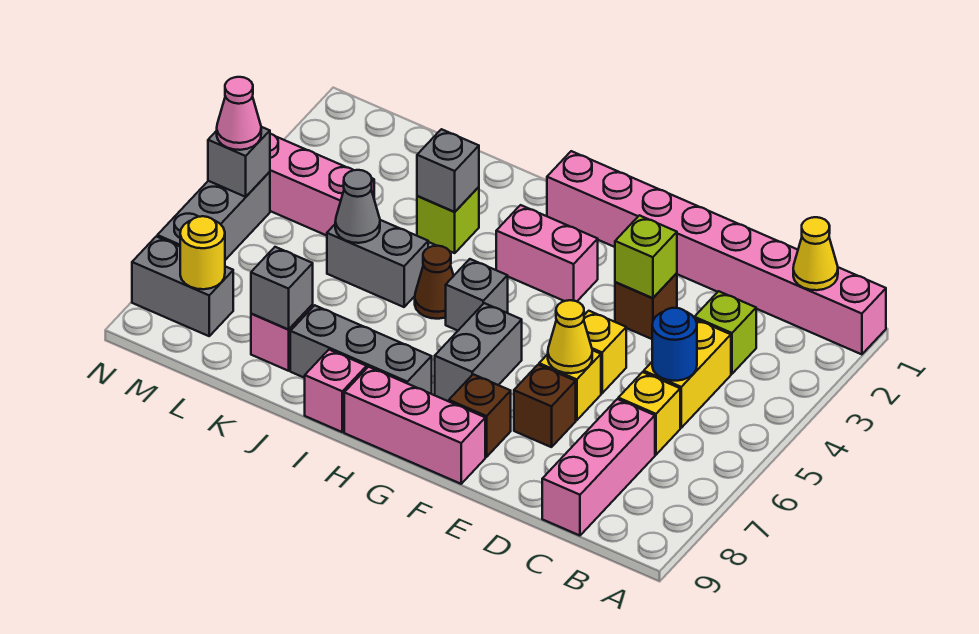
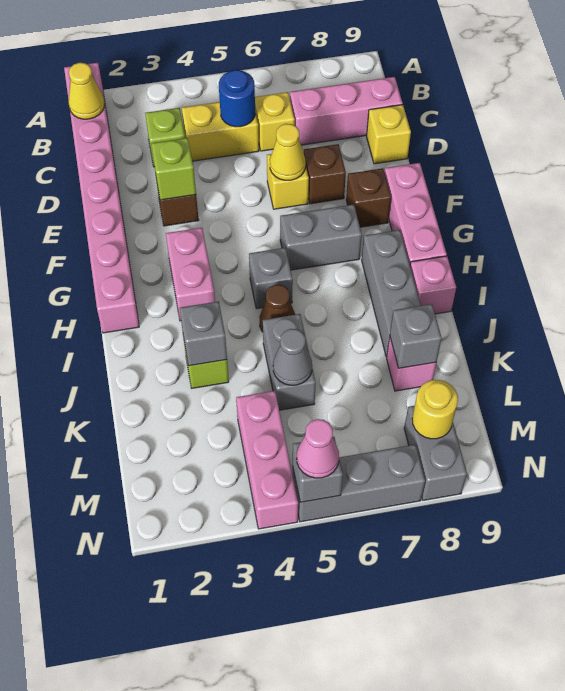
yellow brick E5 level 1 -> yellow brick D9 level 1

